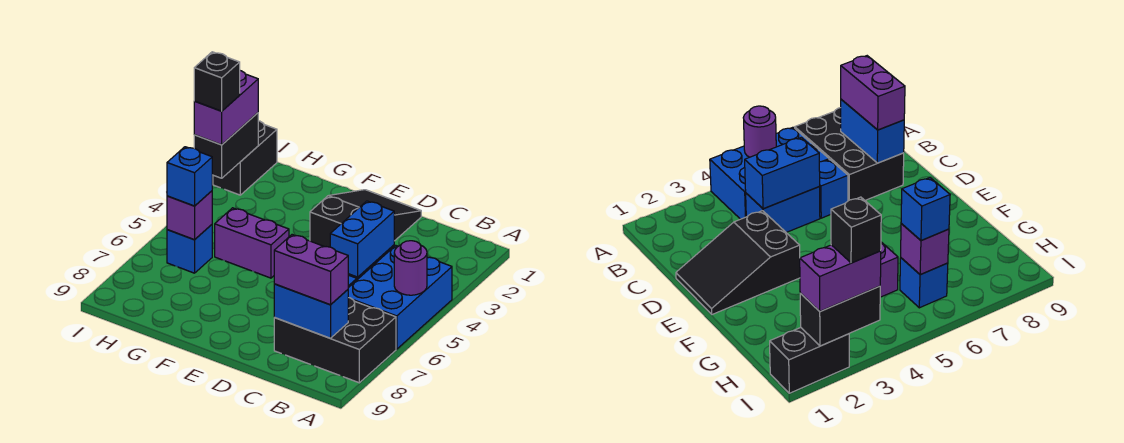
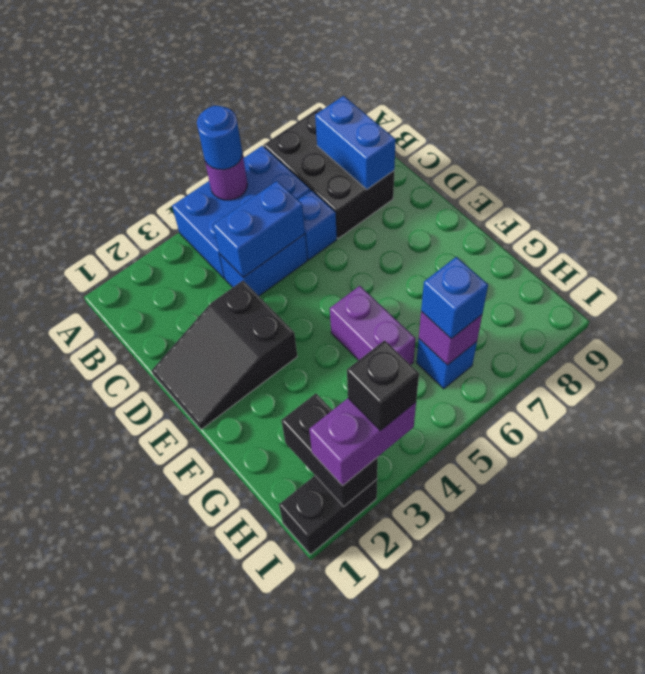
none -> blue round brick A5 level 3
purple brick B8:C8 level 3 -> none
black brick I2:I3 level 2 -> black brick H2:I2 level 2

